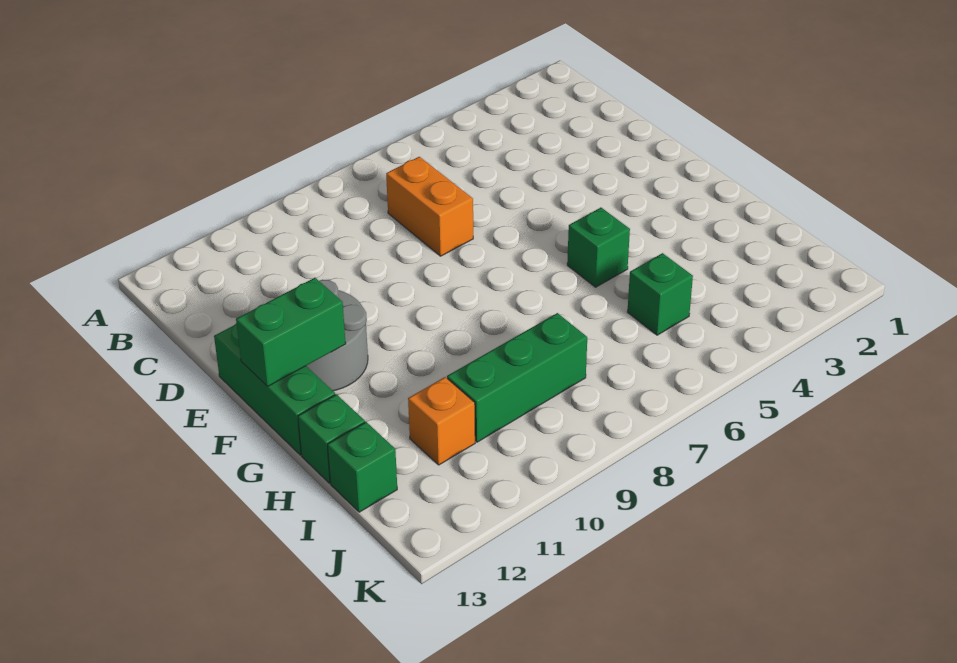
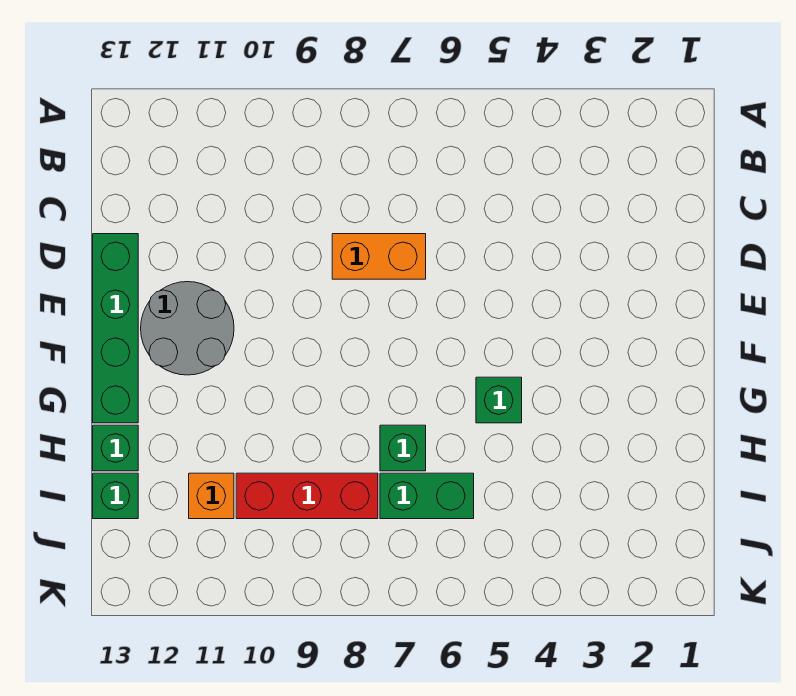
orange brick C7:D7 level 1 -> orange brick D7:D8 level 1
green brick E13:G13 level 1 -> green brick D13:G13 level 1
green brick F12:F13 level 2 -> green brick I6:I7 level 1
green brick I5 level 1 -> green brick H7 level 1
green brick I8:I10 level 1 -> red brick I8:I10 level 1

